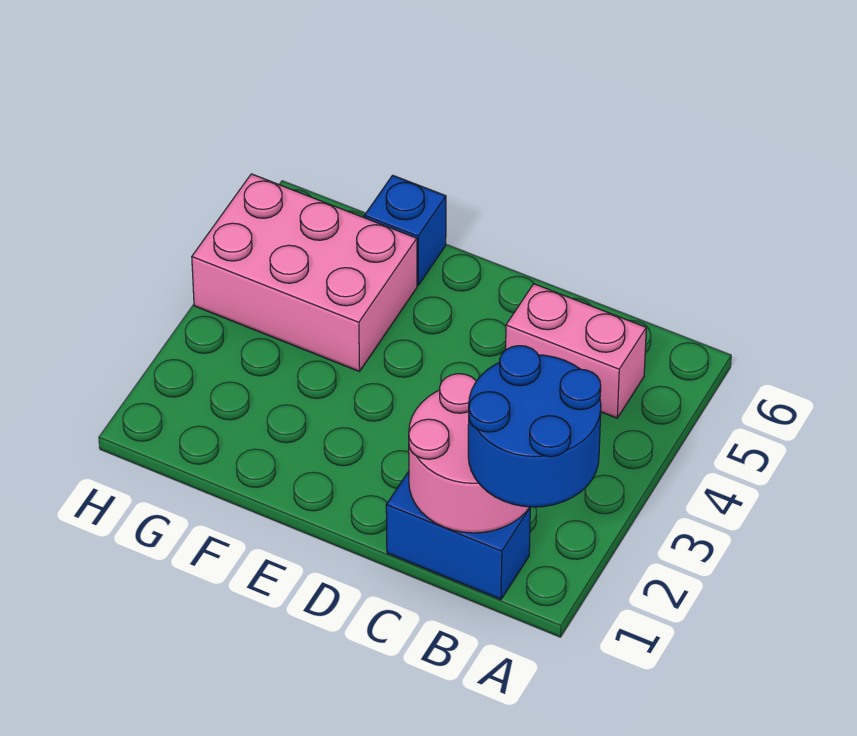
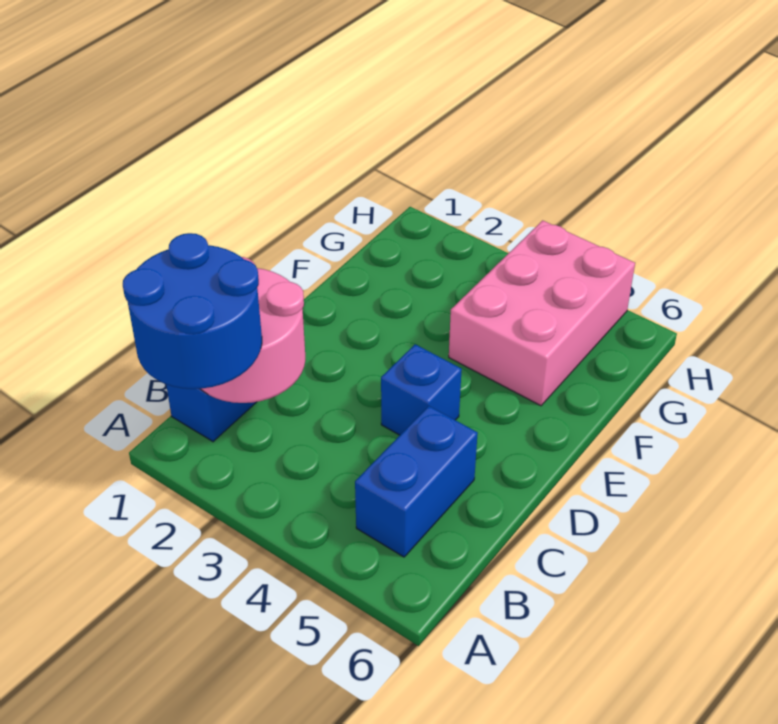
pink brick B5:C5 level 1 -> blue brick B5:C5 level 1
blue brick F6 level 1 -> blue brick D4 level 1

